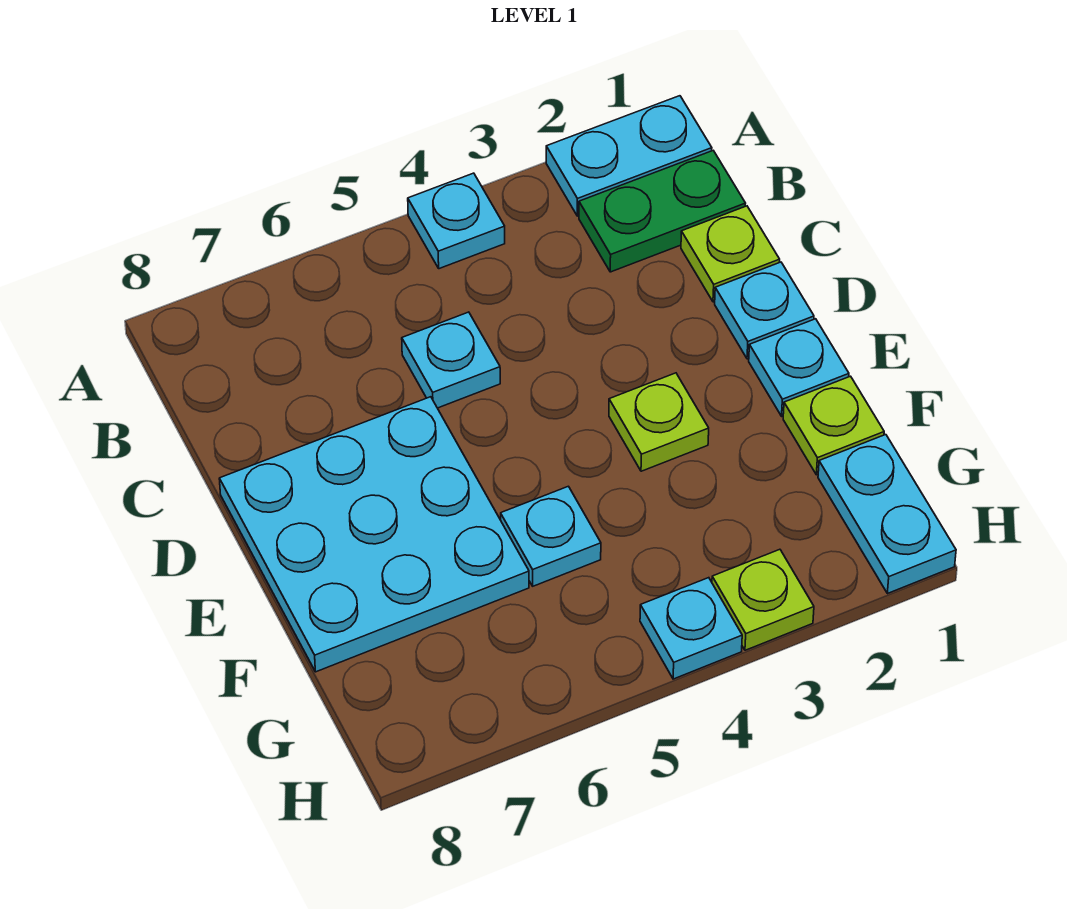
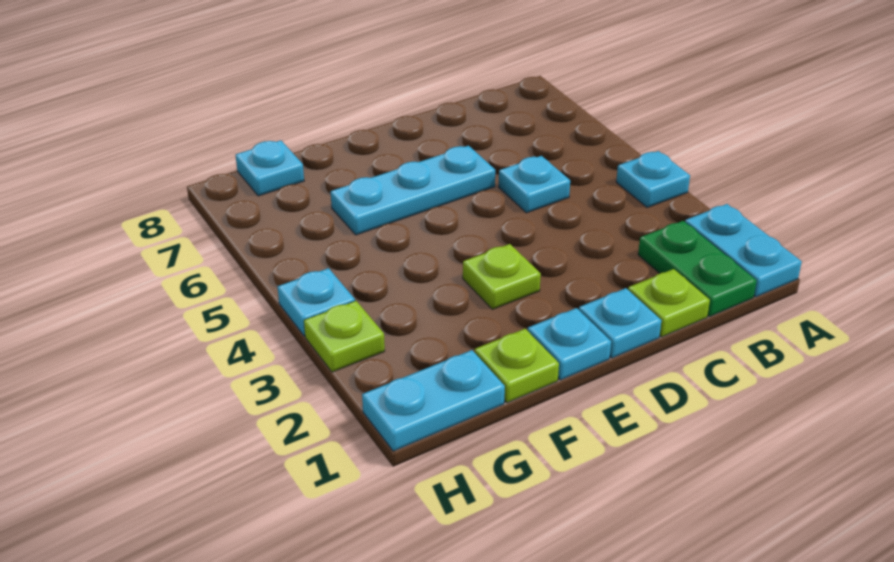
cyan plate D6:F8 level 1 -> cyan plate D6:F6 level 1
cyan plate F5 level 1 -> cyan plate G8 level 1

